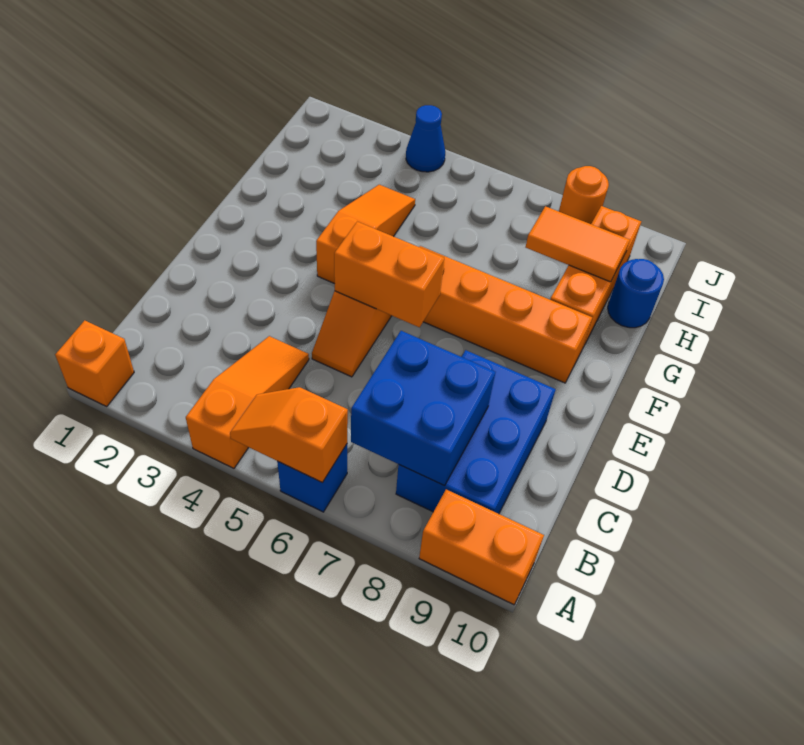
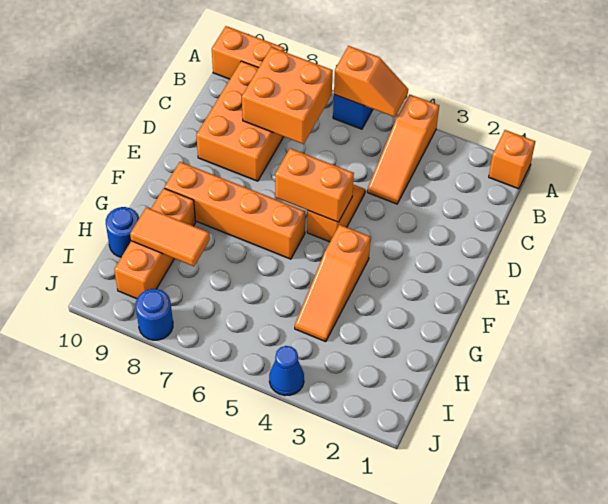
blue brick B7:C8 level 2 -> orange brick B7:C8 level 2
blue brick B8:D9 level 1 -> orange brick B8:D9 level 1
orange round brick J8 level 1 -> blue round brick J8 level 1

